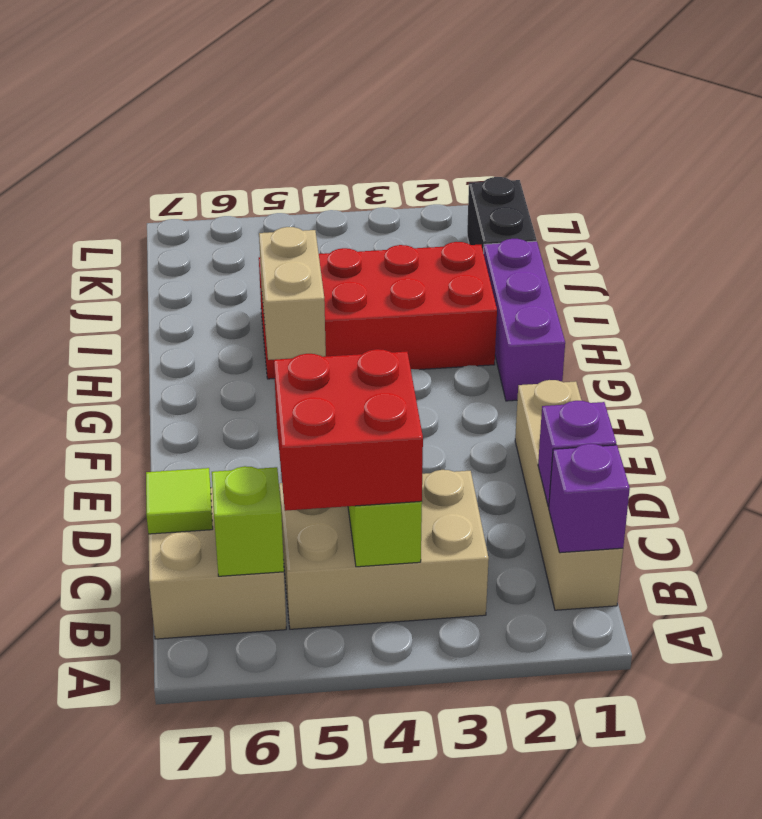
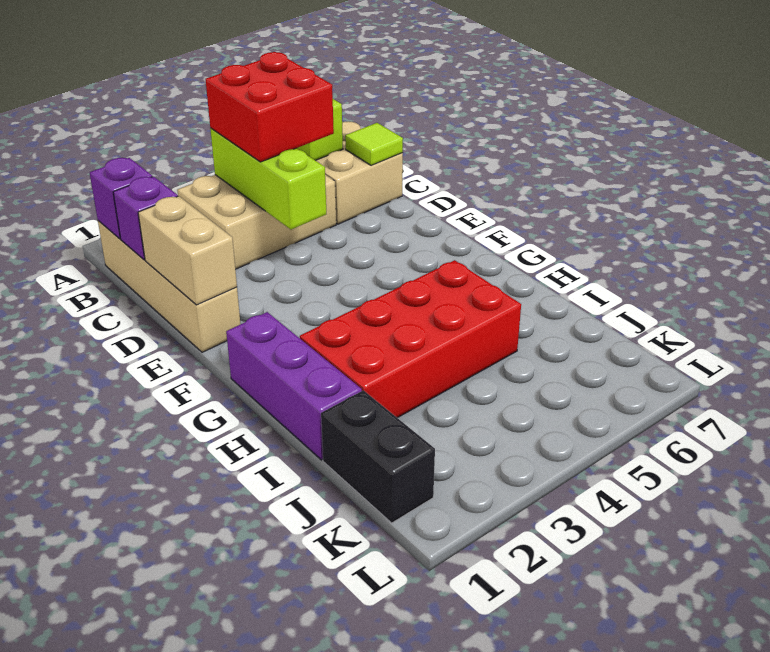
tan brick G5:H5 level 2 -> tan brick D1:E1 level 2

